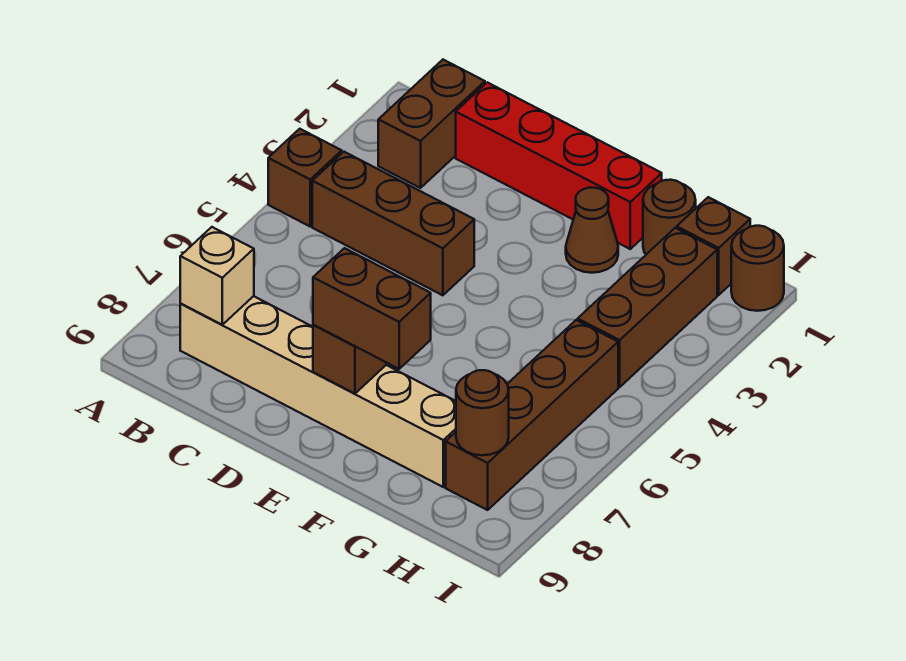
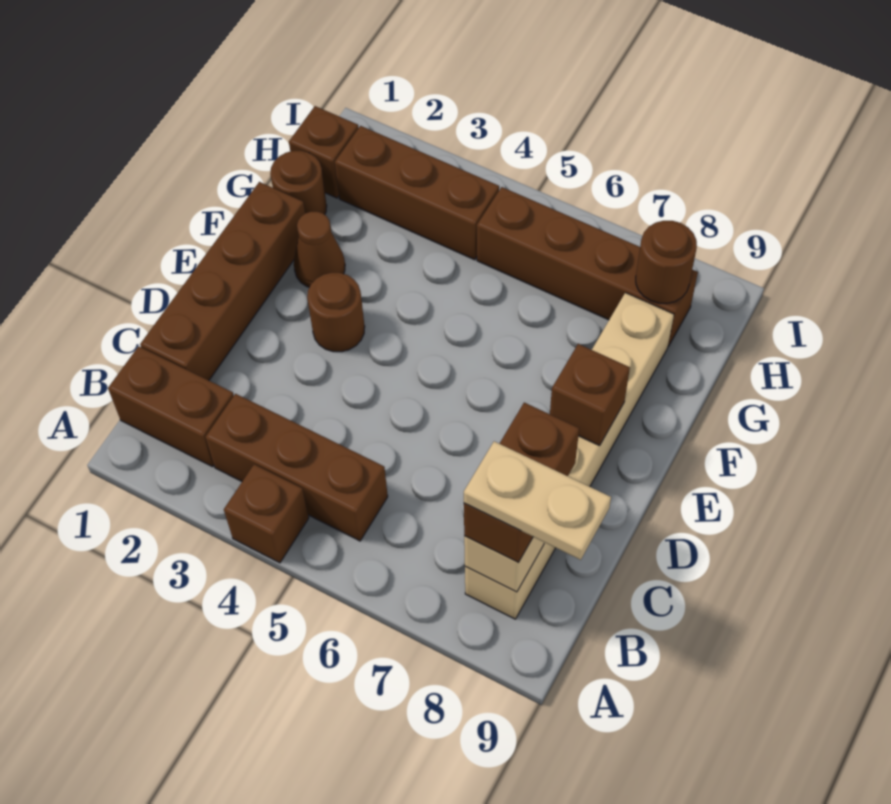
brown brick B4:D4 level 1 -> brown brick B3:B5 level 1
none -> tan plate B8:B9 level 4
red brick C1:F1 level 1 -> brown brick C1:F1 level 1
brown brick E8:F8 level 3 -> brown brick B8:C8 level 3
brown round brick I1 level 1 -> brown round brick E3 level 1

